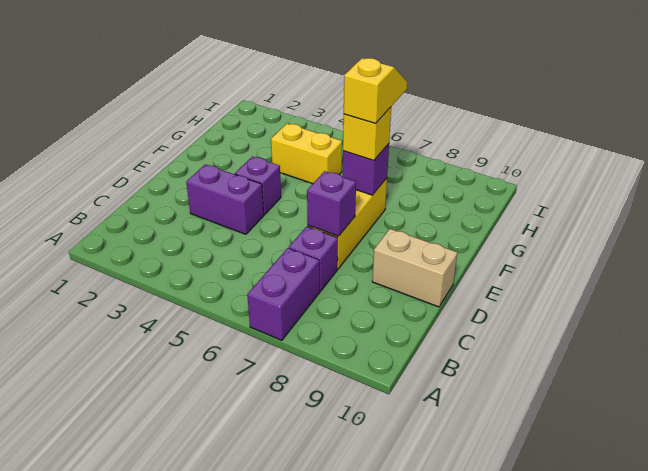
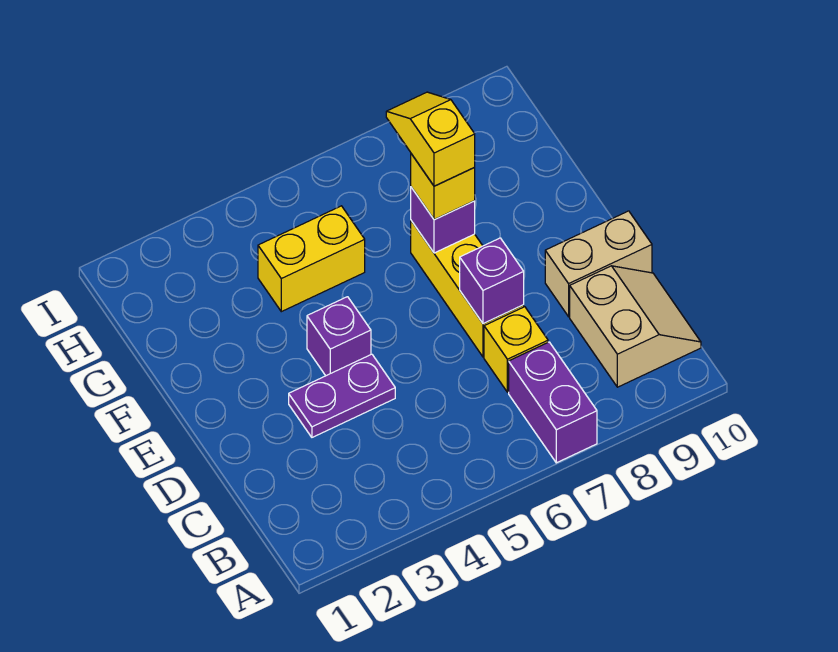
none -> tan slope B9:C10 level 1 top 9
purple brick C7 level 1 -> yellow brick C7 level 1
purple brick D3:D4 level 1 -> purple plate D3:D4 level 1

